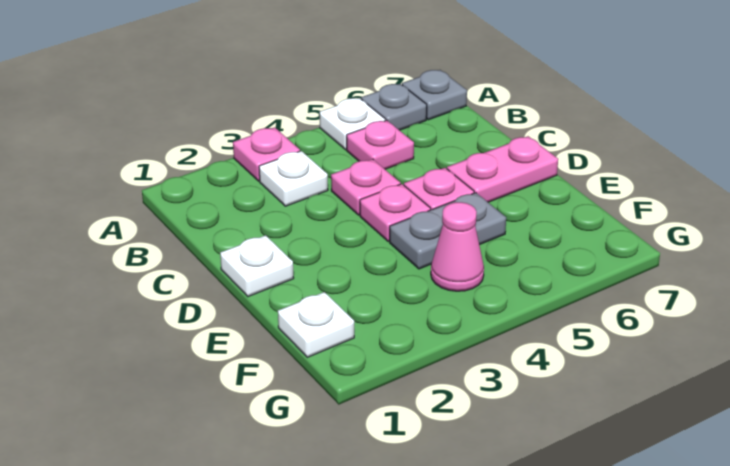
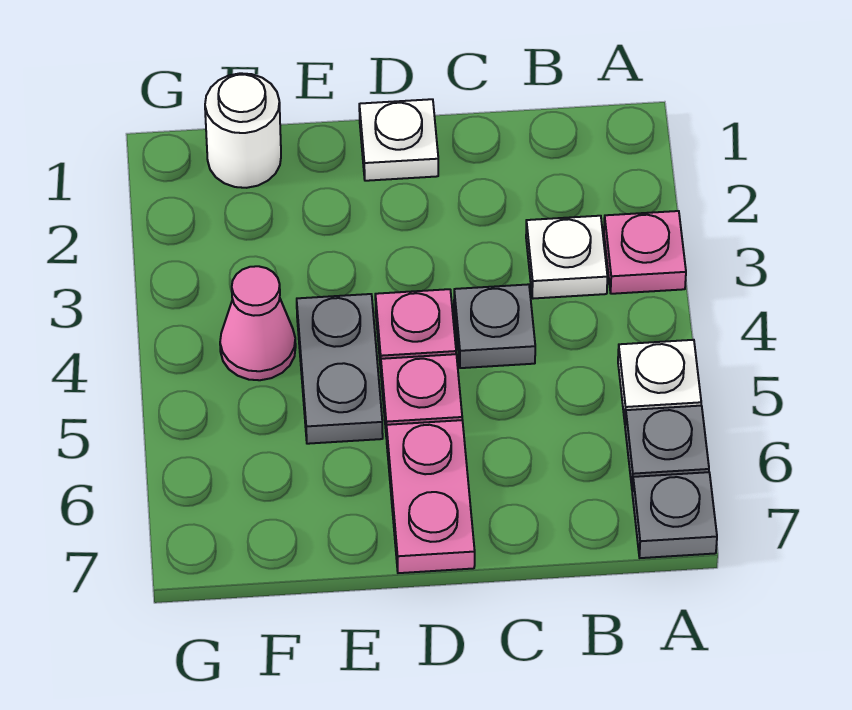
pink plate B5 level 1 -> none
pink plate C4 level 1 -> grey plate C4 level 1
white plate F1 level 1 -> white round brick F1 level 1

